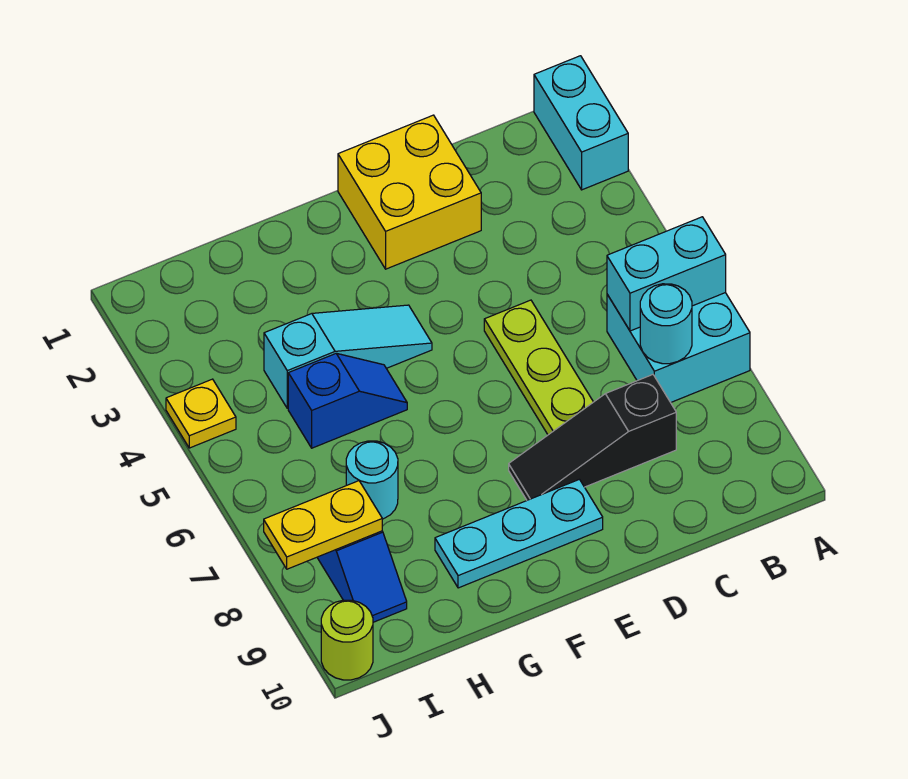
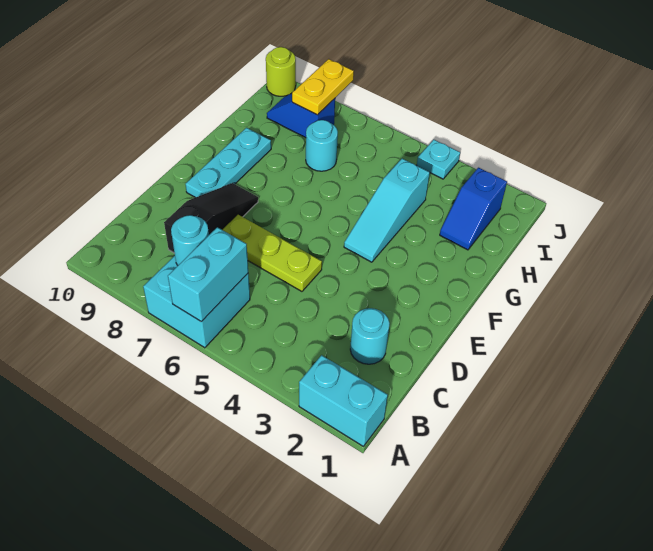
none -> cyan round brick C2 level 1
yellow brick D1:E2 level 1 -> none
blue slope G5:H5 level 1 top H -> blue slope H2:I2 level 1 top I
yellow plate J4 level 1 -> cyan plate J4 level 1

